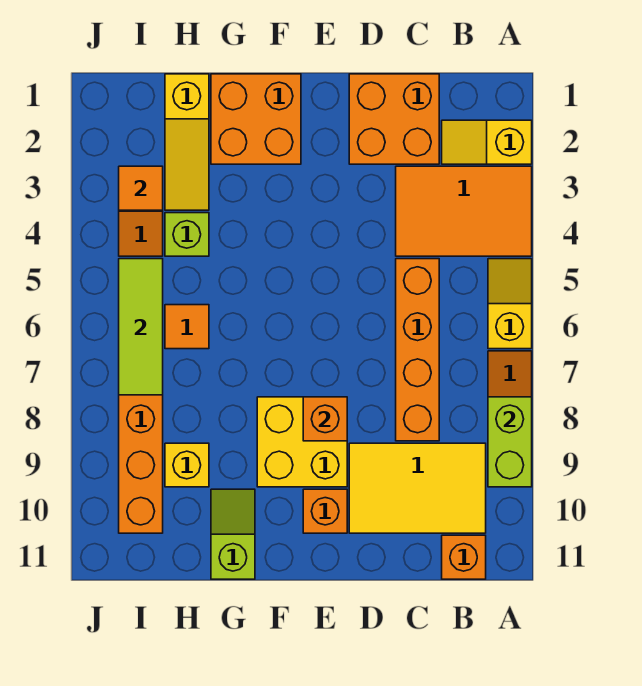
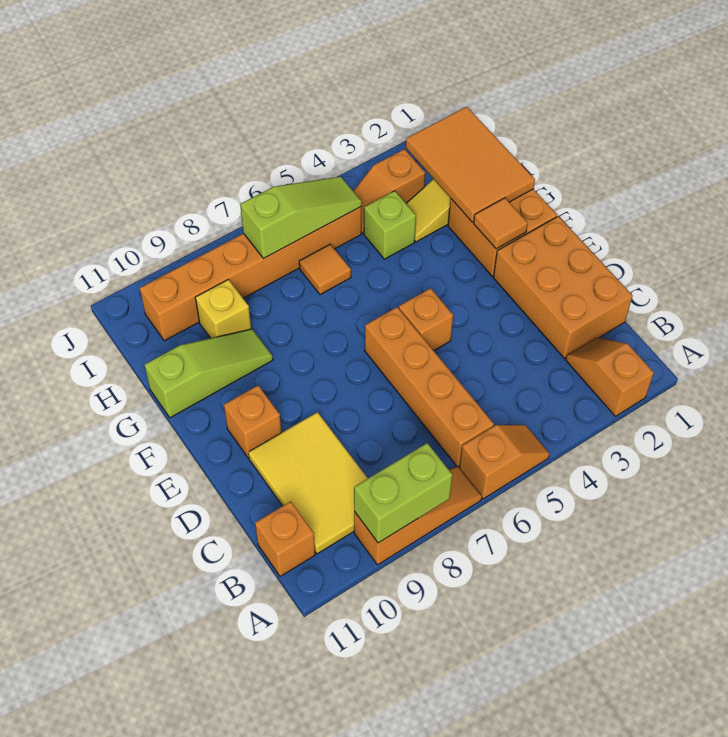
yellow slope A2:B2 level 1 top A -> orange slope A2:B2 level 1 top A
orange tile A3:C4 level 1 -> orange tile G1:I2 level 2
yellow slope A5:A6 level 1 top 6 -> orange slope A5:A6 level 1 top 6
orange brick C1:D2 level 1 -> orange brick C1:E2 level 1
orange brick C5:C8 level 1 -> orange brick B6:E6 level 1
yellow brick E8:F9 level 1 -> none
orange brick E8 level 2 -> orange brick E5 level 1
lime slope G10:G11 level 1 top 11 -> lime slope G9:G11 level 1 top 11
orange tile I3 level 2 -> orange tile F2 level 2
lime tile I5:I7 level 2 -> lime slope I5:I7 level 2 top 7

